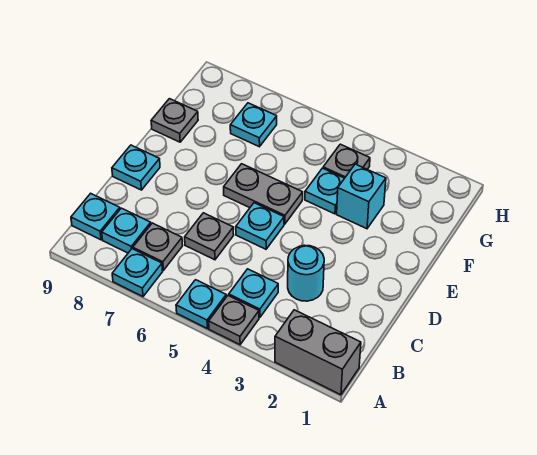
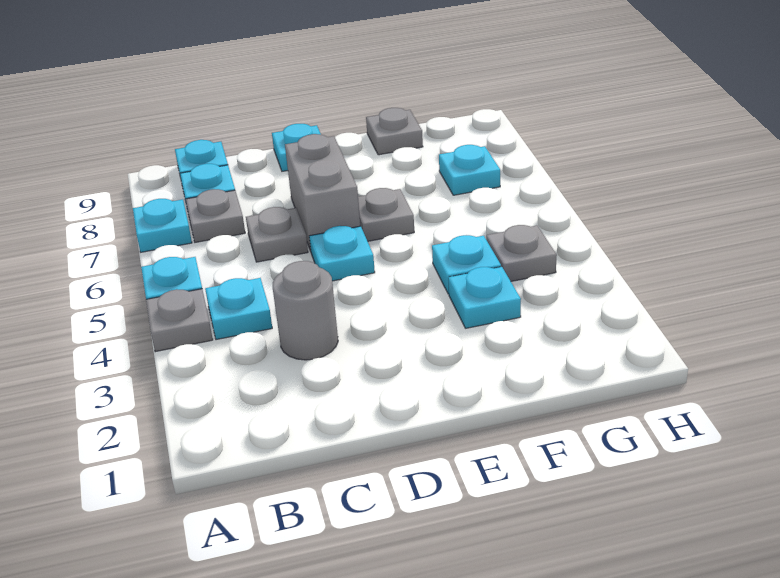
grey brick A1:A2 level 1 -> grey brick D6:D7 level 1
cyan round brick C3 level 1 -> grey round brick C3 level 1
grey plate E5:E6 level 1 -> grey plate E6 level 1
cyan brick F3 level 1 -> cyan plate F3 level 1

